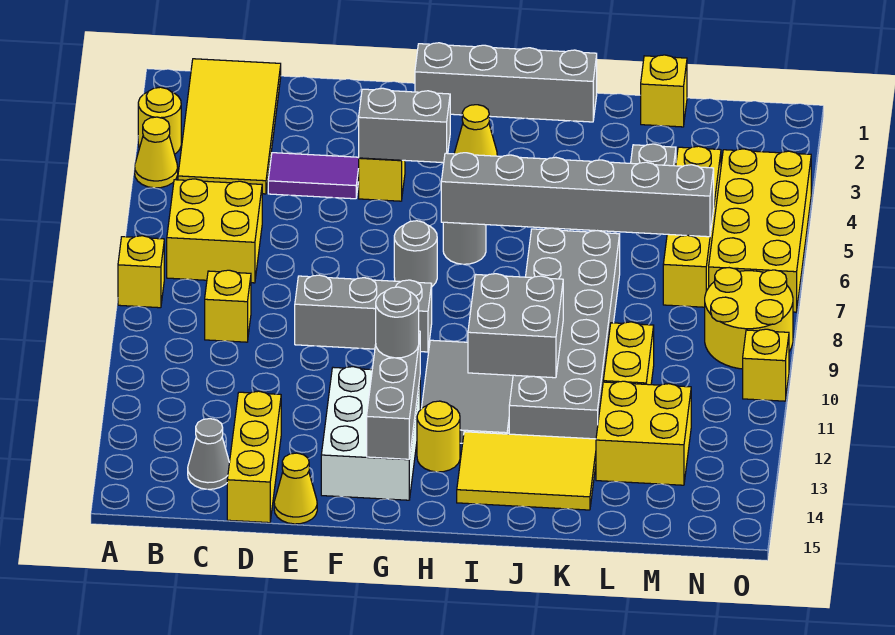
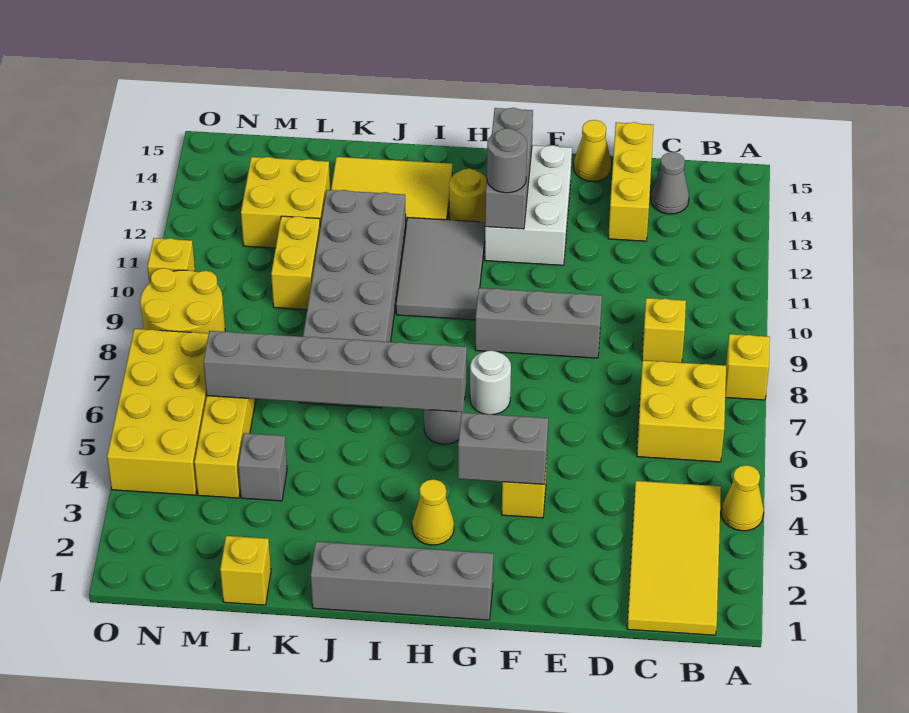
yellow round brick A3 level 1 -> none
purple tile D4:E4 level 1 -> none
grey round brick G7 level 1 -> white round brick G7 level 1
grey brick I10:J11 level 2 -> none

